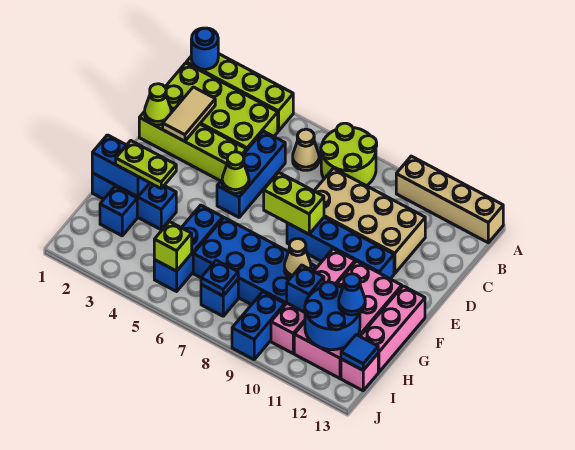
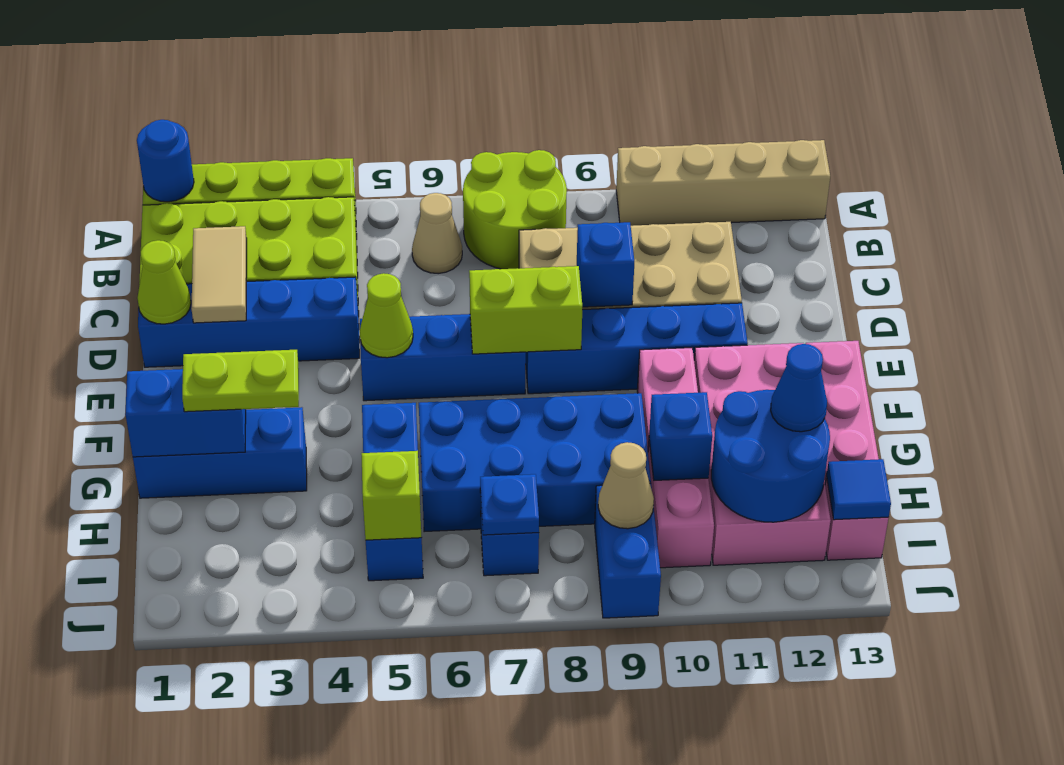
blue brick C5:E5 level 1 -> blue brick E5:E7 level 1
lime brick D1:D4 level 1 -> blue brick D1:D4 level 1
tan cone G9 level 2 -> tan cone I9 level 2
blue brick H2 level 1 -> blue brick D9 level 2

